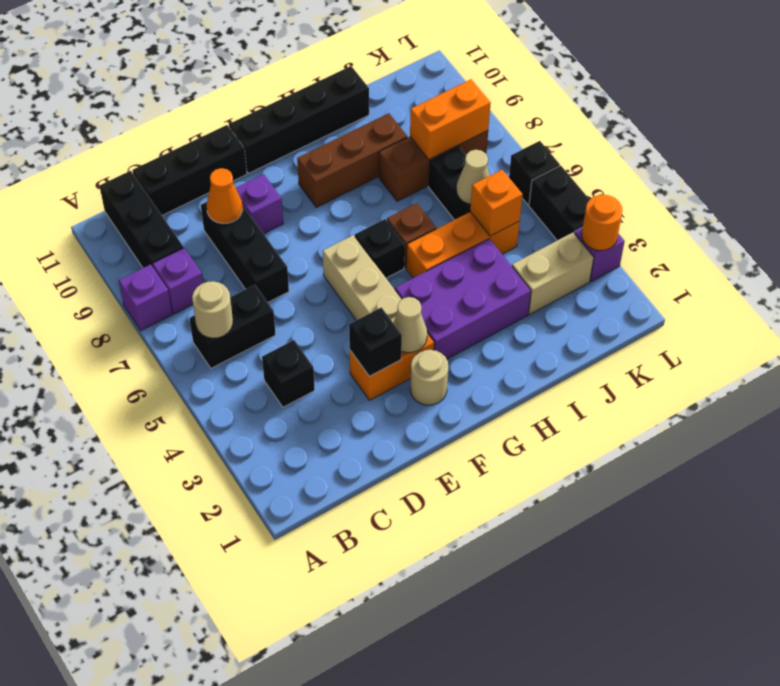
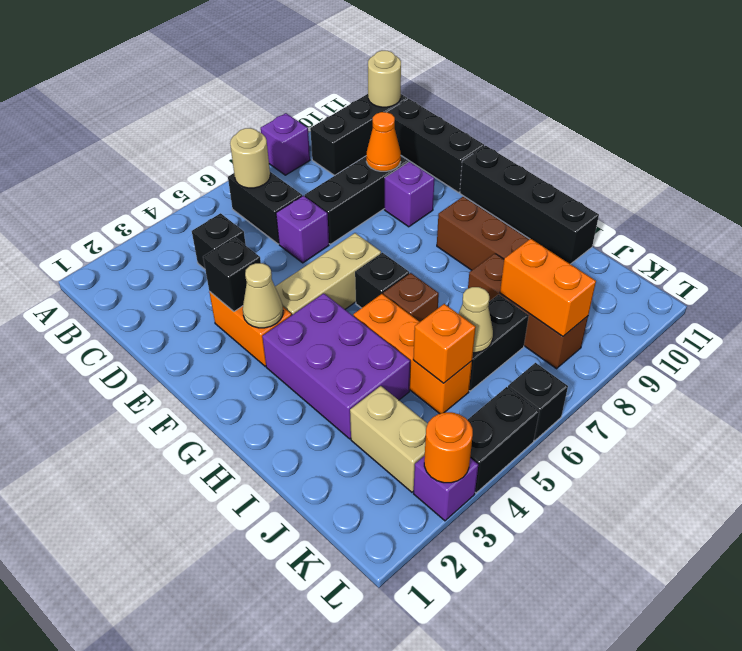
purple brick B8 level 1 -> purple brick D6 level 1
tan round brick F2 level 1 -> tan round brick B11 level 2

